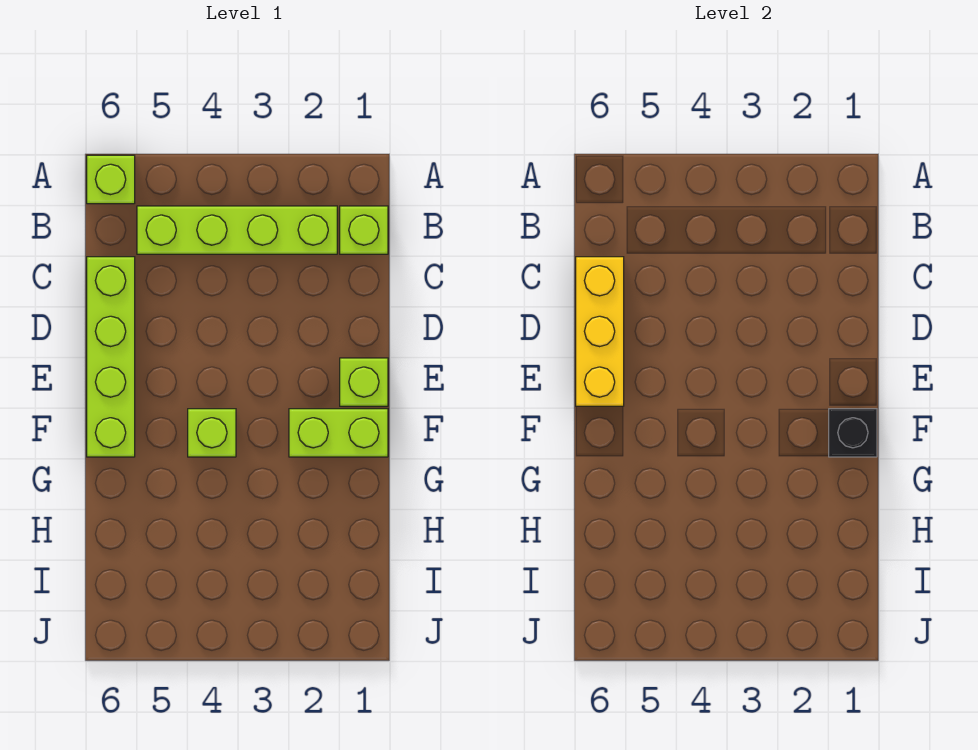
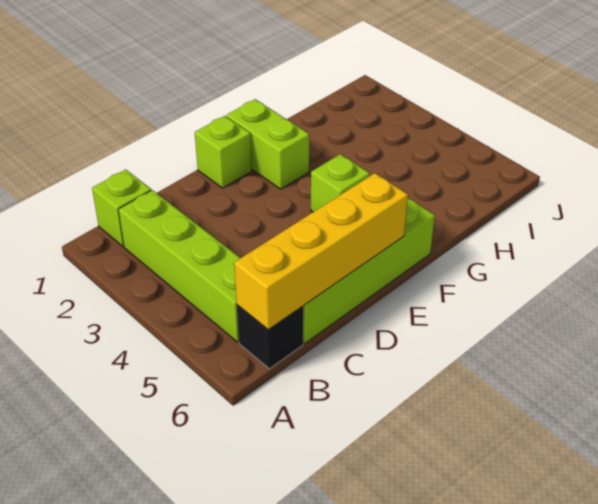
lime brick A6 level 1 -> none
yellow brick C6:E6 level 2 -> yellow brick B6:E6 level 2
black brick F1 level 2 -> black brick B6 level 1

